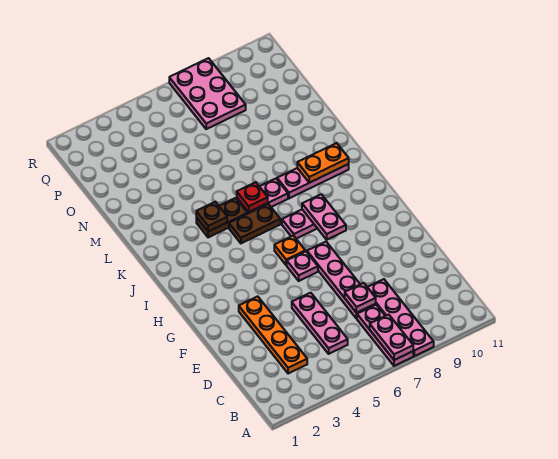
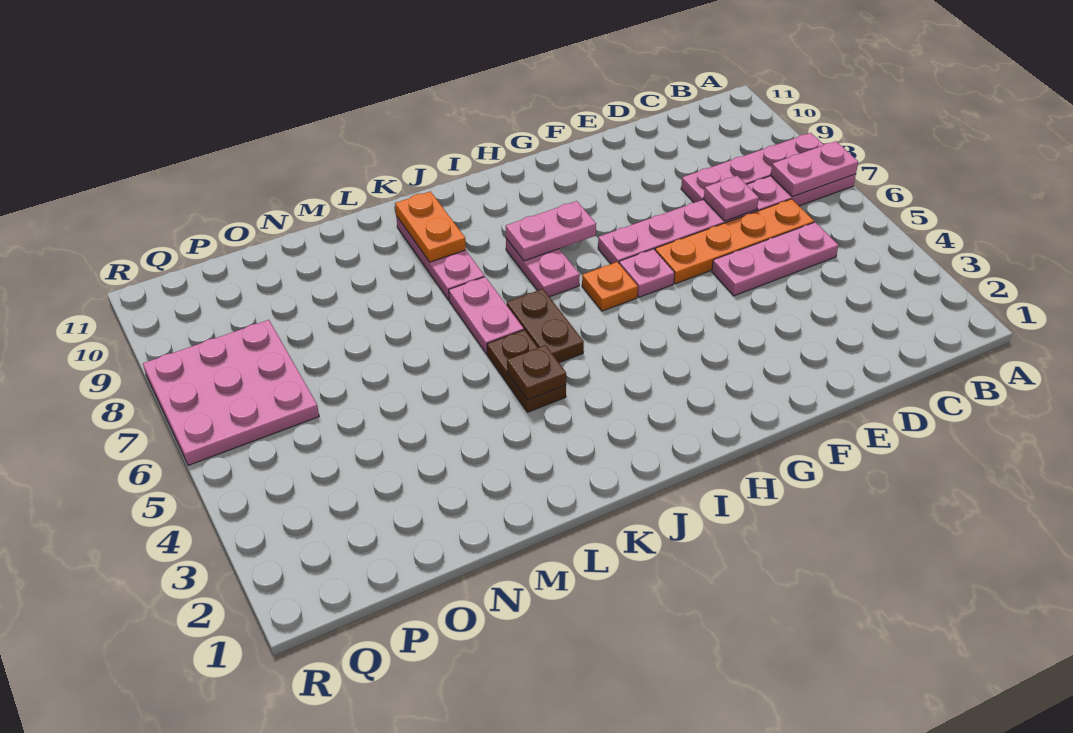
orange plate C3:F3 level 1 -> orange plate C6:F6 level 1
red plate K6 level 2 -> none
pink plate P7:R8 level 1 -> pink plate P6:R8 level 1

